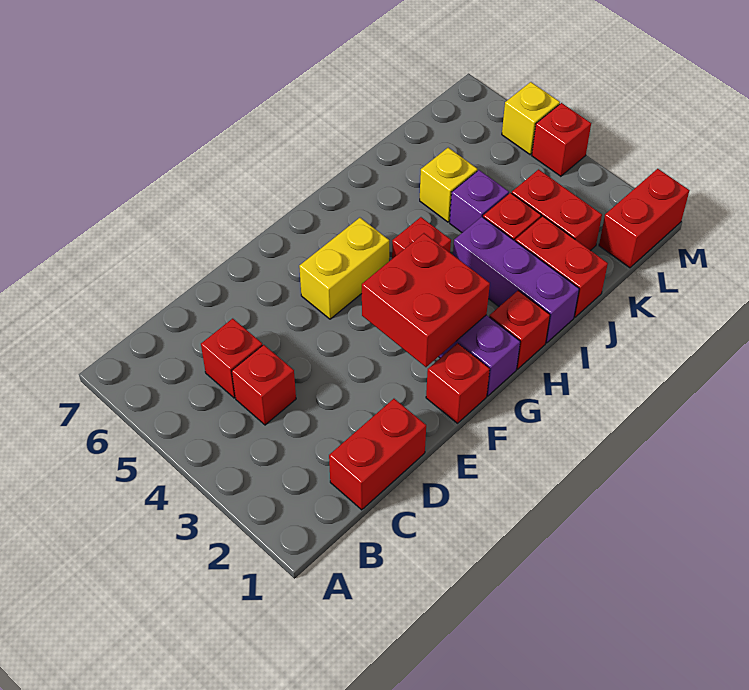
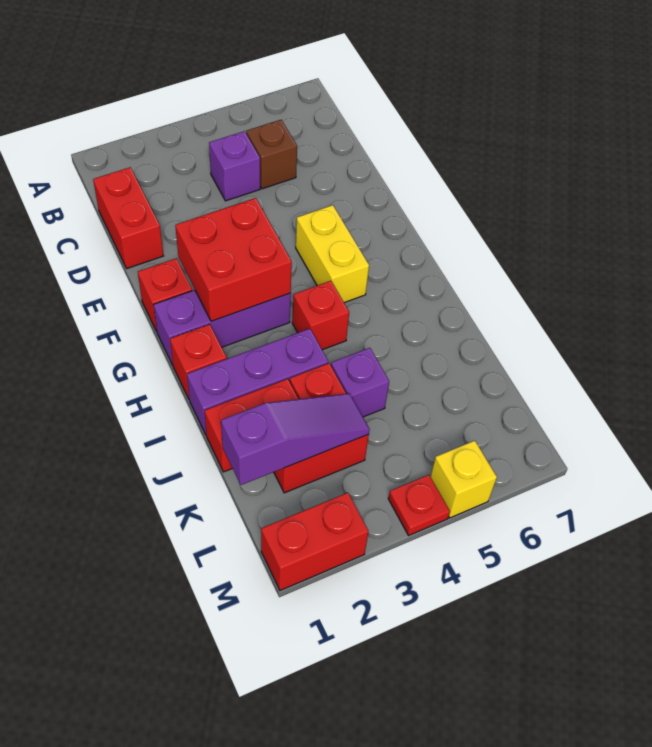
red brick C4 level 1 -> purple brick C4 level 1
red brick C5 level 1 -> brown brick C5 level 1
yellow brick J5 level 1 -> none
none -> purple slope K1:K3 level 2 top 1
red brick L1:M1 level 1 -> red brick M1:M2 level 1
red brick M4 level 1 -> red plate M4 level 1

